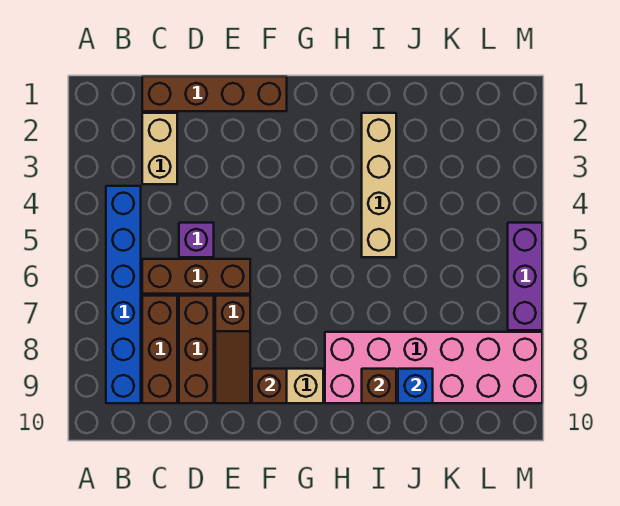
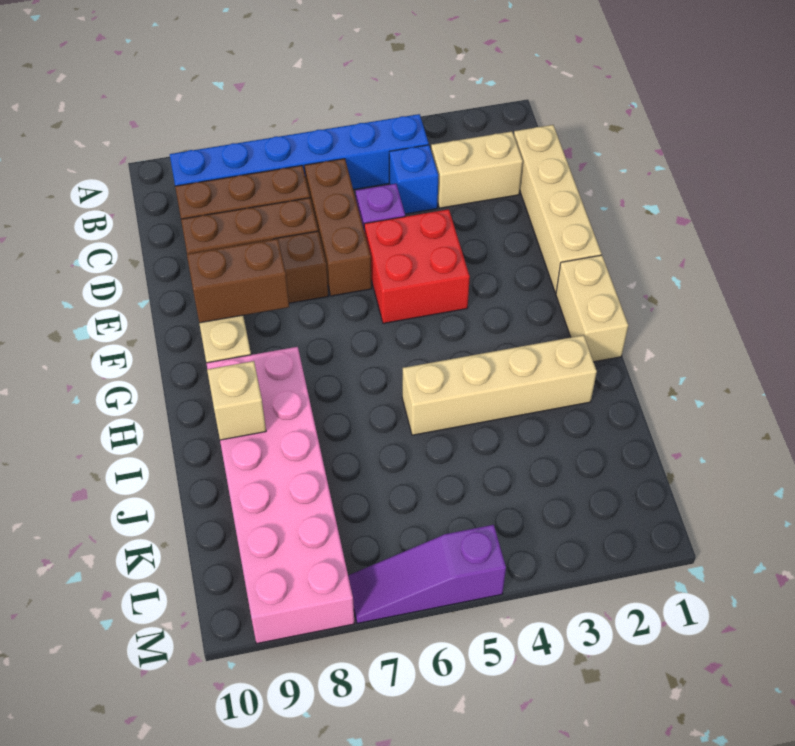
brown brick C1:F1 level 1 -> tan brick C1:F1 level 1
none -> red brick E4:F5 level 1
brown brick F9 level 2 -> brown brick F8:F9 level 2
none -> tan brick G1:H1 level 1
brown brick I9 level 2 -> tan brick I9 level 2
blue brick J9 level 2 -> blue brick C4 level 1
purple brick M5:M7 level 1 -> purple slope M5:M7 level 1 top 5

